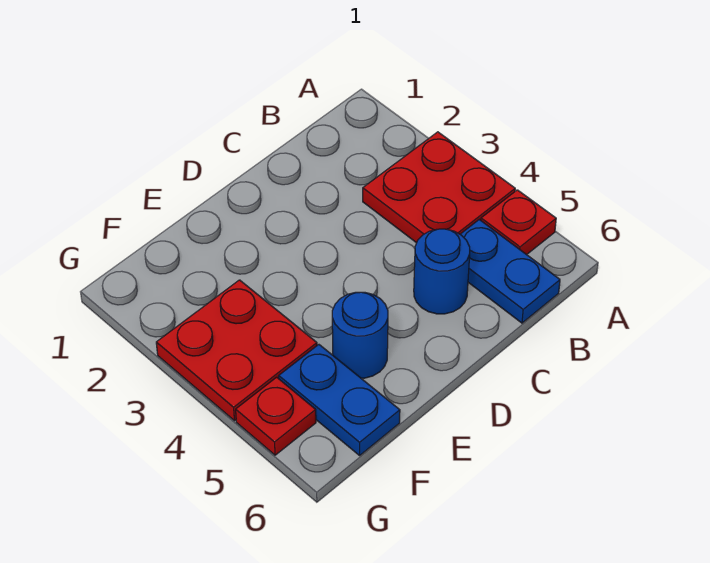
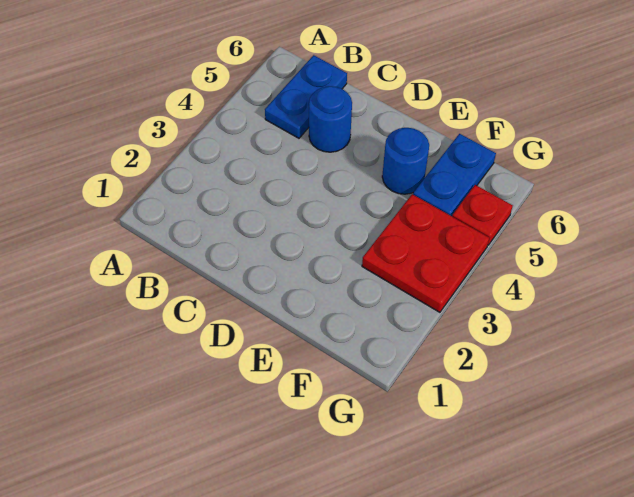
red plate A3:B4 level 1 -> none
red plate A5 level 1 -> none

